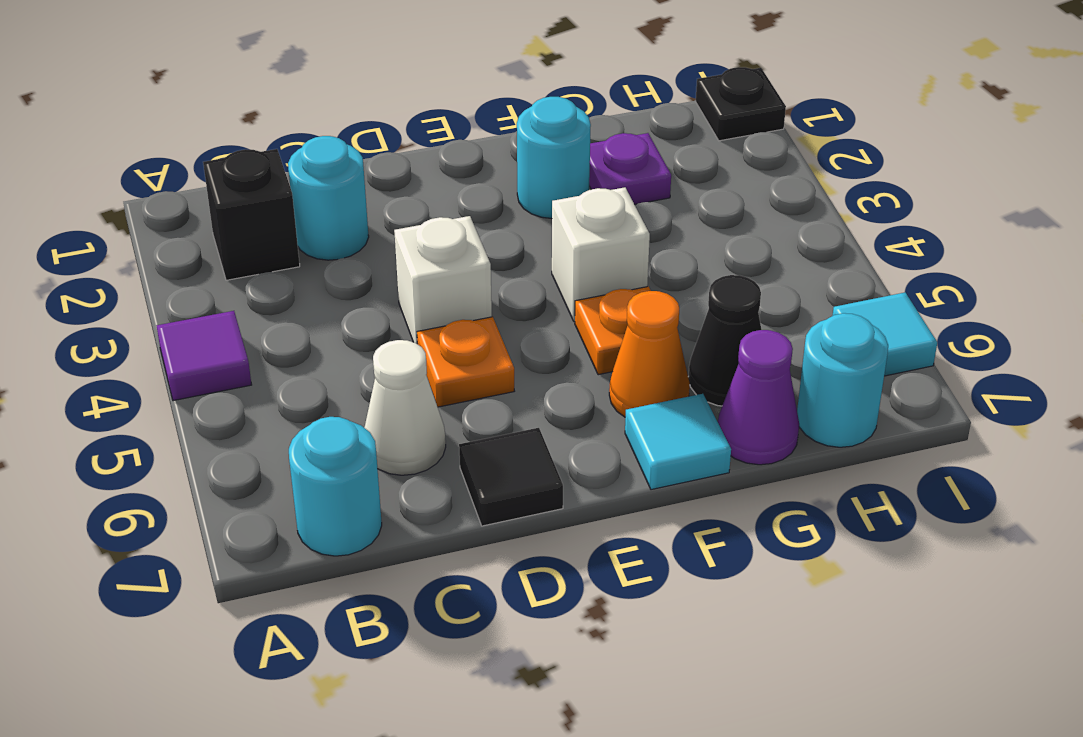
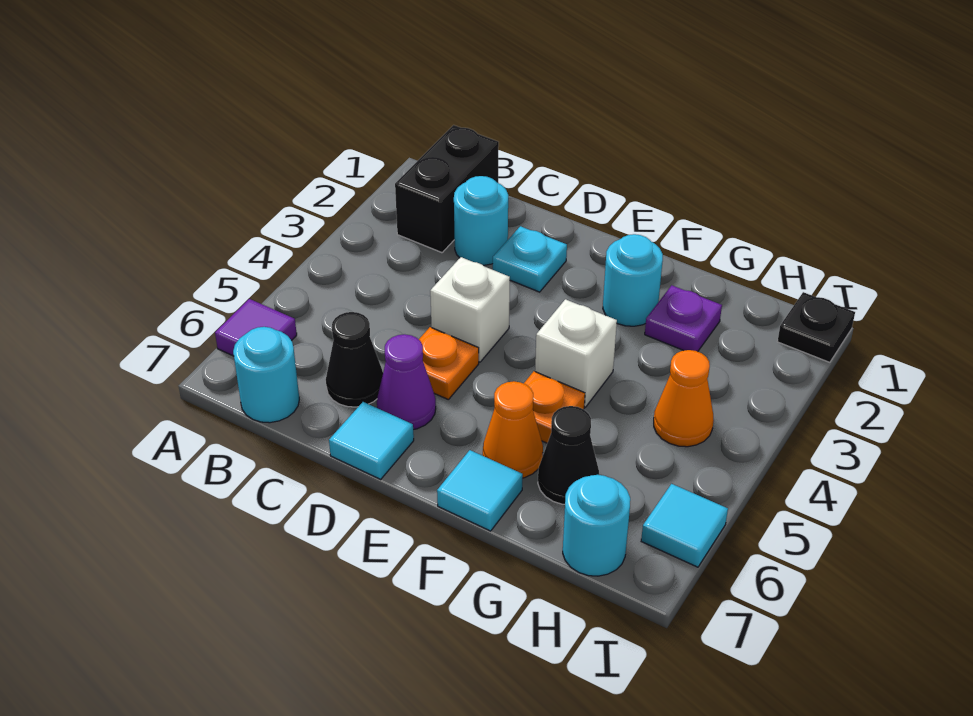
purple tile A4 level 1 -> purple tile A6 level 1
black brick B2 level 1 -> black brick B1:B2 level 1
white cone C6 level 1 -> black cone C6 level 1
none -> cyan plate D2 level 1
black tile D7 level 1 -> cyan tile D7 level 1
purple cone G7 level 1 -> purple cone D6 level 1
none -> orange cone H4 level 1

